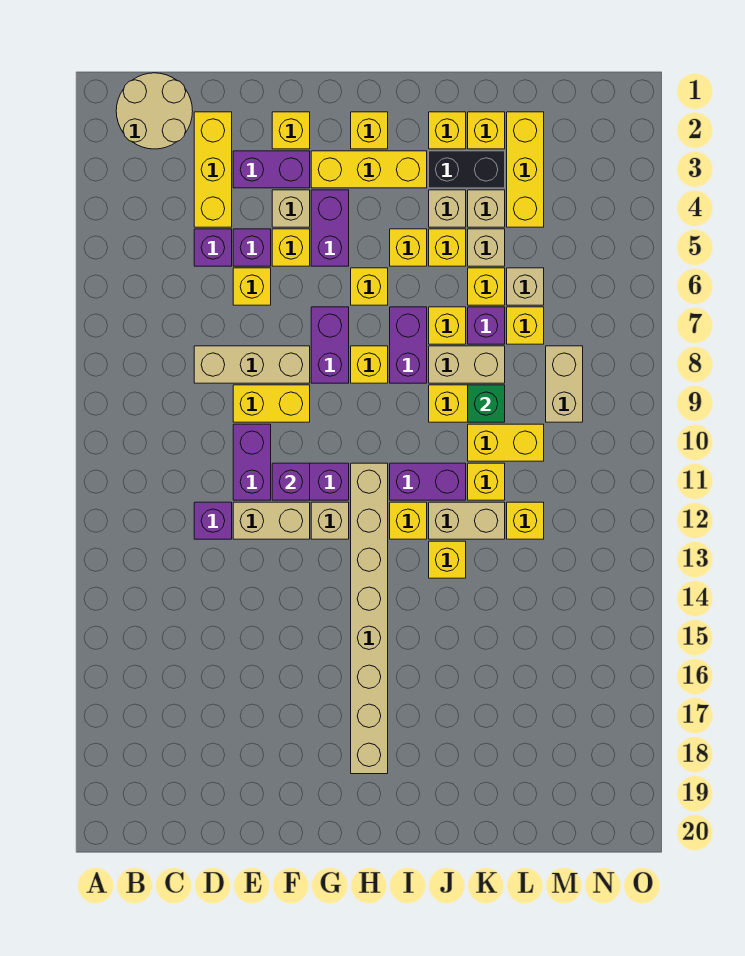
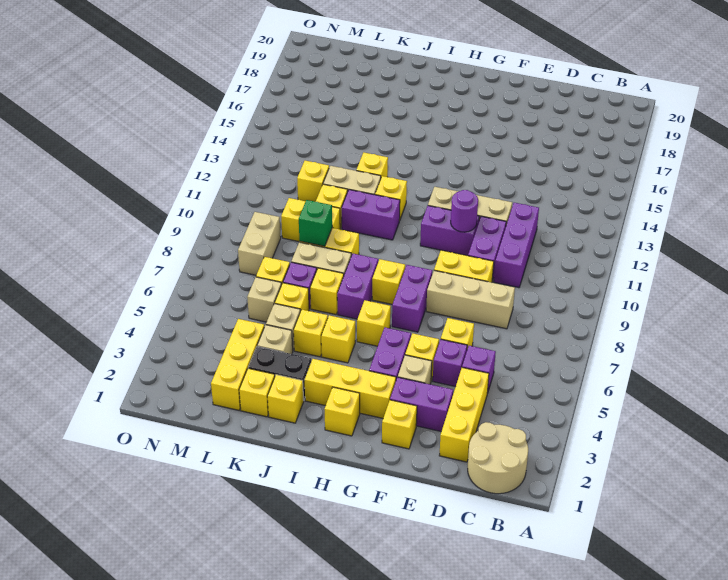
purple brick D12 level 1 -> purple brick D10:D12 level 1
purple brick F11 level 2 -> purple round brick F11 level 2
tan brick H11:H18 level 1 -> none
tan brick J4 level 1 -> none

